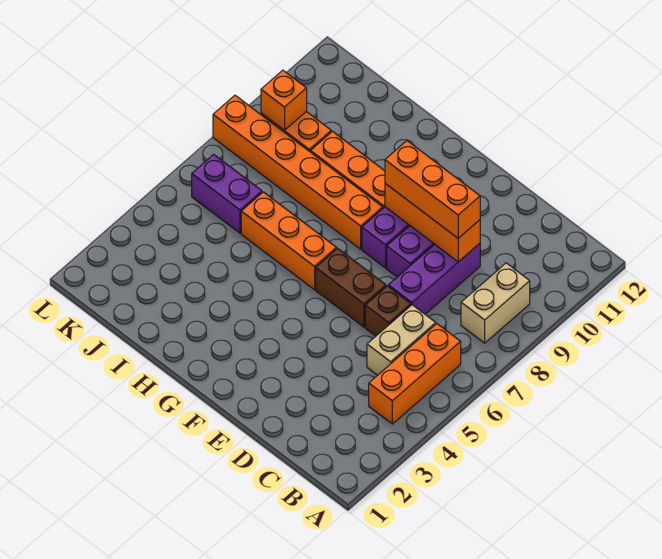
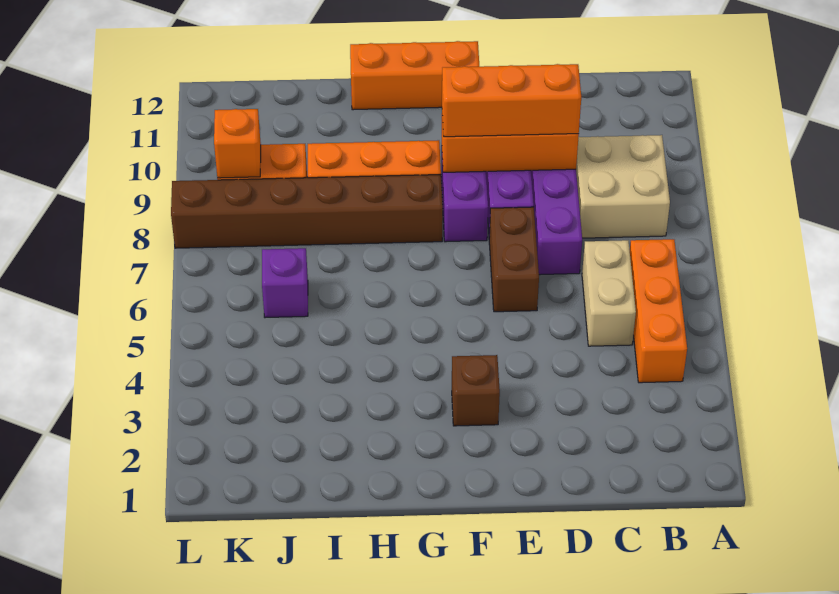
tan brick B8:B9 level 1 -> tan brick B8:C9 level 1
brown brick D6 level 1 -> brown brick F3 level 1
brown brick E6:F6 level 1 -> brown brick E6:E7 level 1
orange brick G6:I6 level 1 -> orange brick F12:H12 level 1
orange brick G8:L8 level 1 -> brown brick G8:L8 level 1
purple brick J6:K6 level 1 -> purple brick J6 level 1

